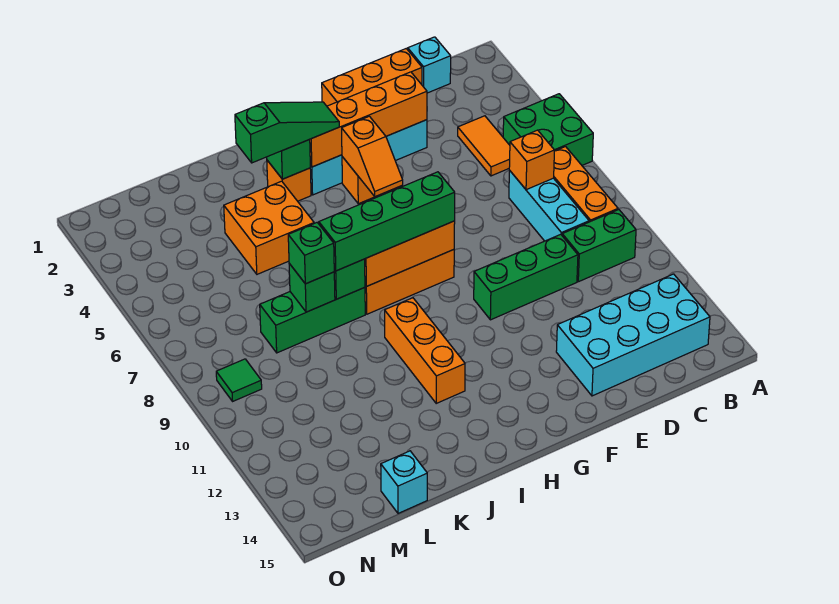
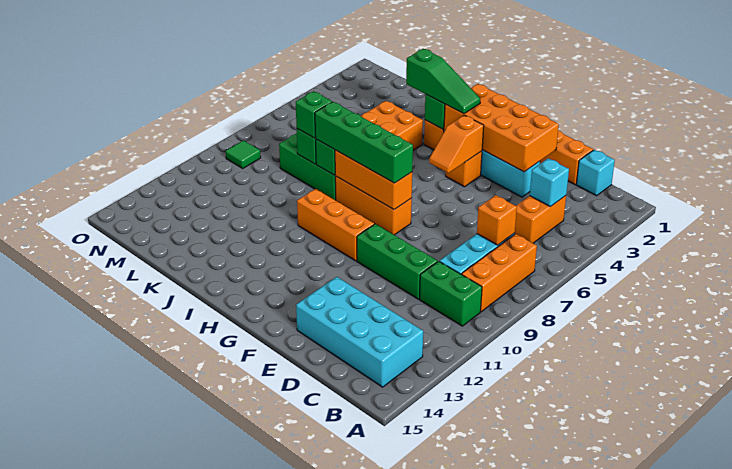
green brick A5:B6 level 1 -> none
orange tile C4:C5 level 1 -> orange brick C4:C5 level 1
orange brick E3:H3 level 2 -> orange brick E2:H3 level 2
orange brick I10:I12 level 1 -> orange brick G10:I10 level 1
cyan brick L15 level 1 -> cyan brick C4 level 2

